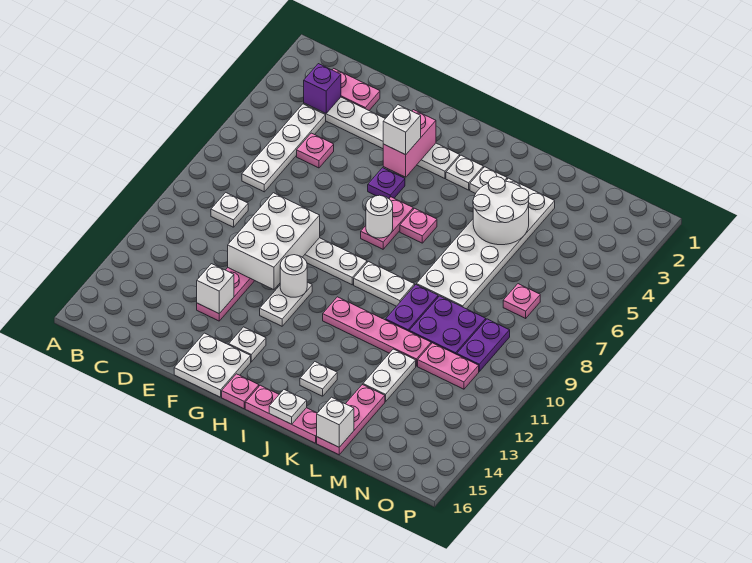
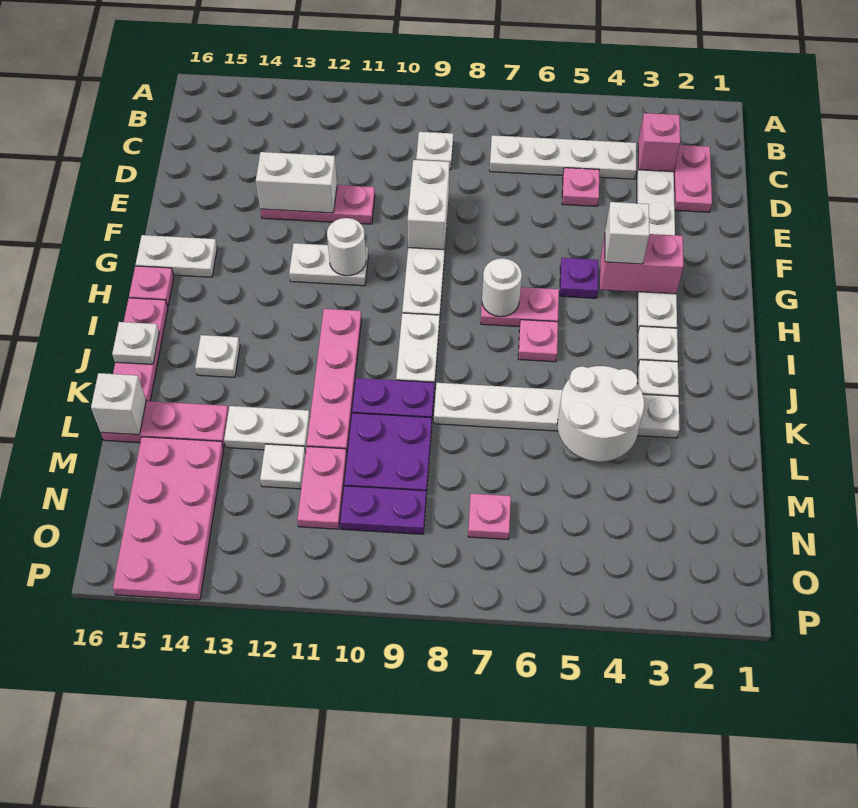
purple brick C3 level 2 -> pink brick C3 level 2
white brick E9:F11 level 2 -> white brick E9:F9 level 2
white brick E13 level 2 -> white brick E12:E13 level 2
white plate F15:G16 level 1 -> white plate G15:G16 level 1
white plate G14 level 1 -> white plate M12 level 1
white plate K3:L8 level 1 -> white plate K3:K8 level 1
none -> pink plate M14:P15 level 1

